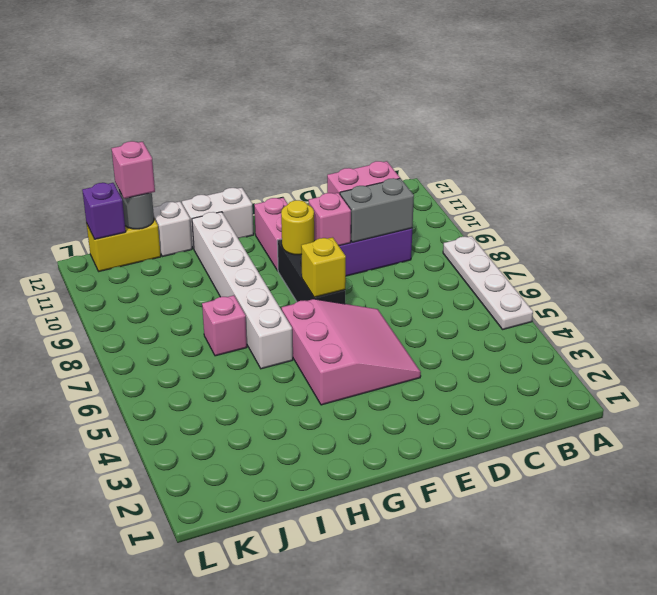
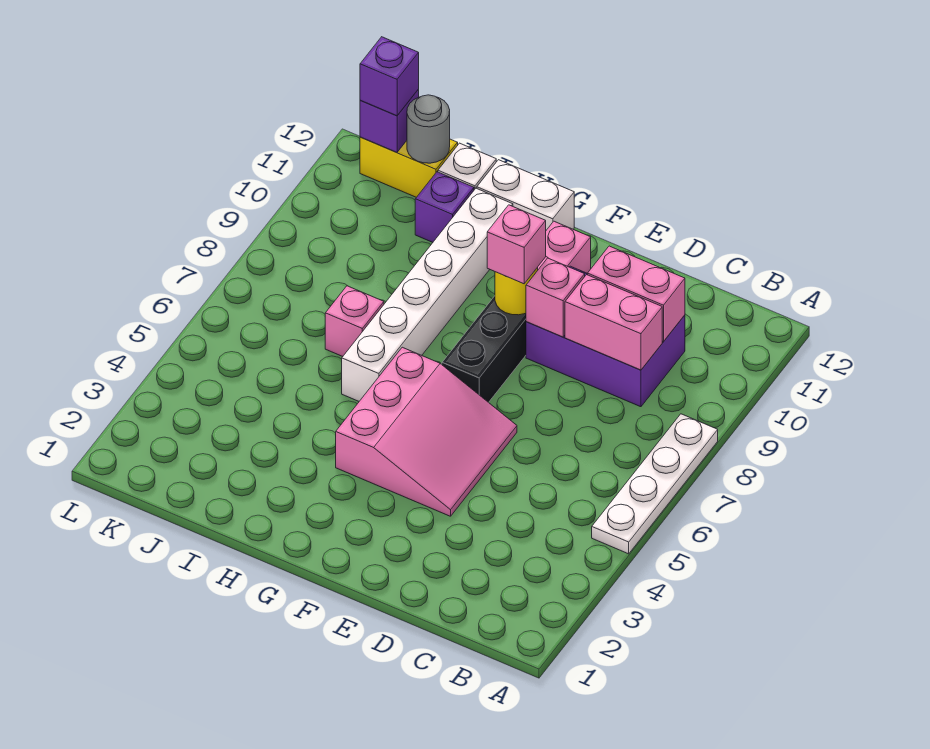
grey brick C9:D9 level 2 -> pink brick C9:D9 level 2
yellow brick F7 level 2 -> none
none -> purple brick I11 level 1
pink brick J12 level 3 -> pink brick F9 level 3
none -> purple brick K12 level 3

